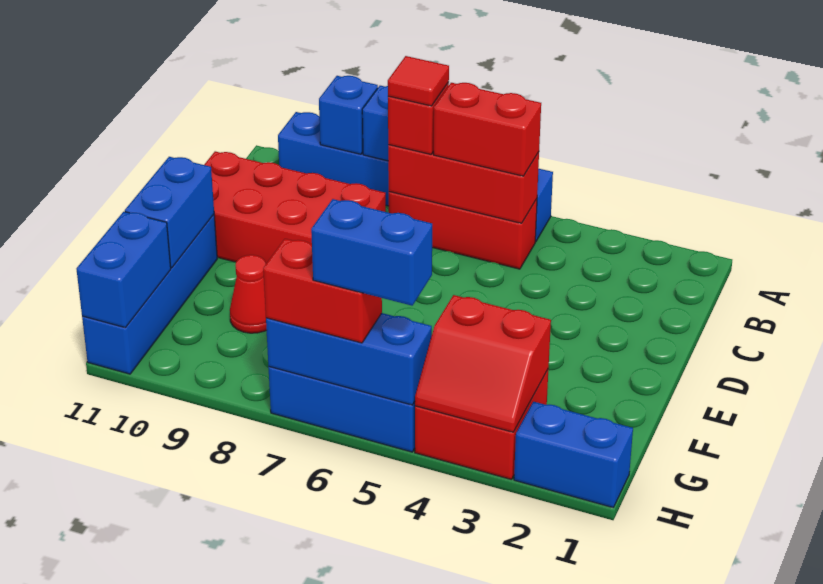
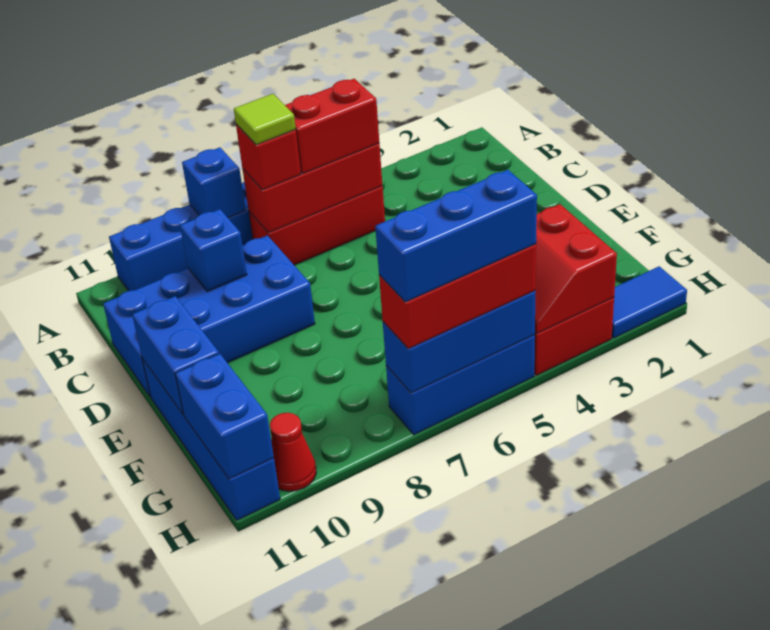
blue brick A9 level 2 -> blue brick C9 level 2
red tile B7 level 4 -> lime tile B7 level 4
red brick C8:D11 level 1 -> blue brick C8:D11 level 1
red cone F9 level 1 -> red cone H10 level 1
red slope G3:H4 level 2 top G -> red slope G3:H4 level 2 top 3
blue brick H1:H2 level 1 -> blue tile H1:H2 level 1
blue brick H5:H6 level 4 -> blue brick H5:H7 level 4
red brick H6:H7 level 3 -> red brick H5:H7 level 3

